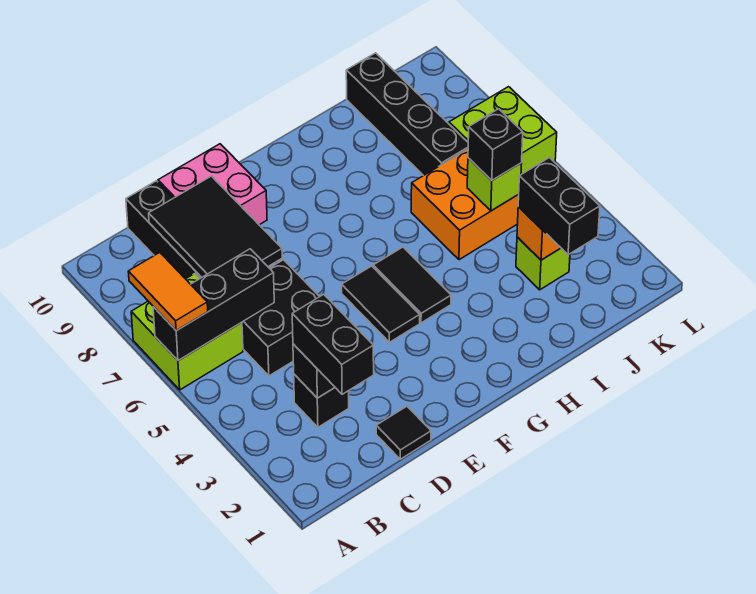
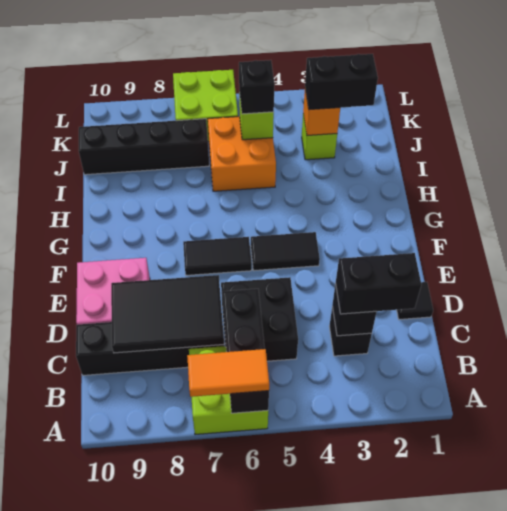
black tile G4:G5 level 1 -> black tile F6:F7 level 1

